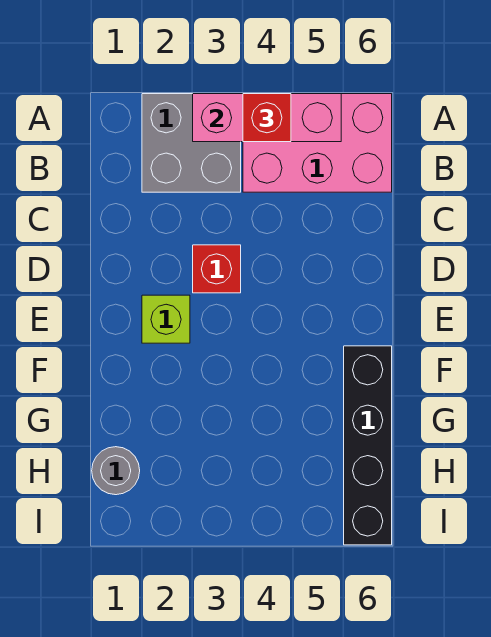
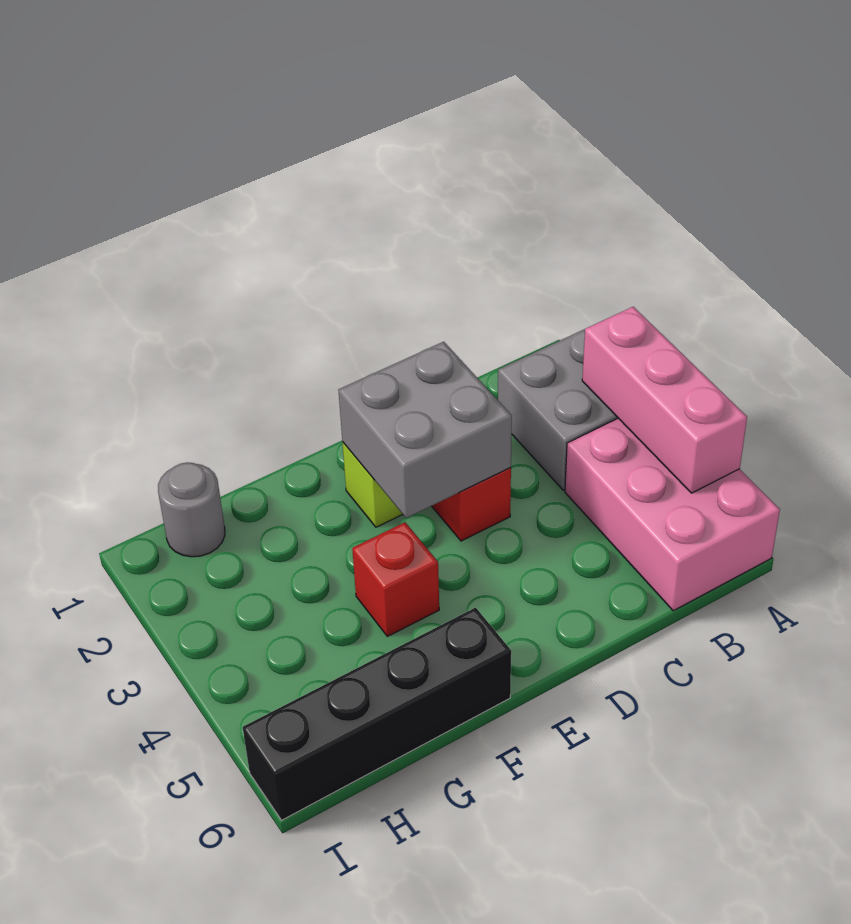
red brick A4 level 3 -> red brick F4 level 1
none -> grey brick D2:E3 level 2

